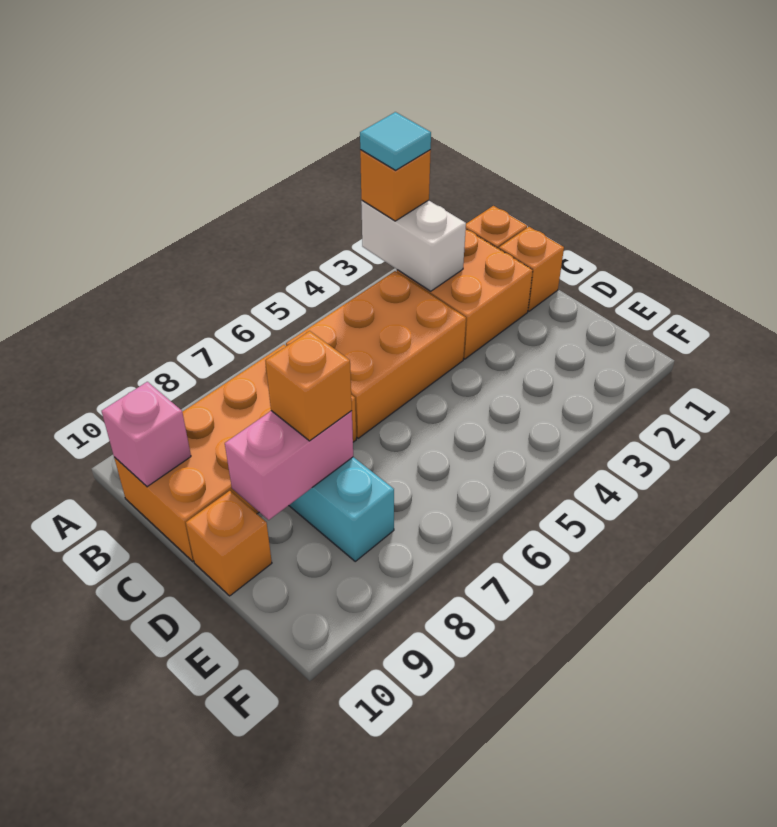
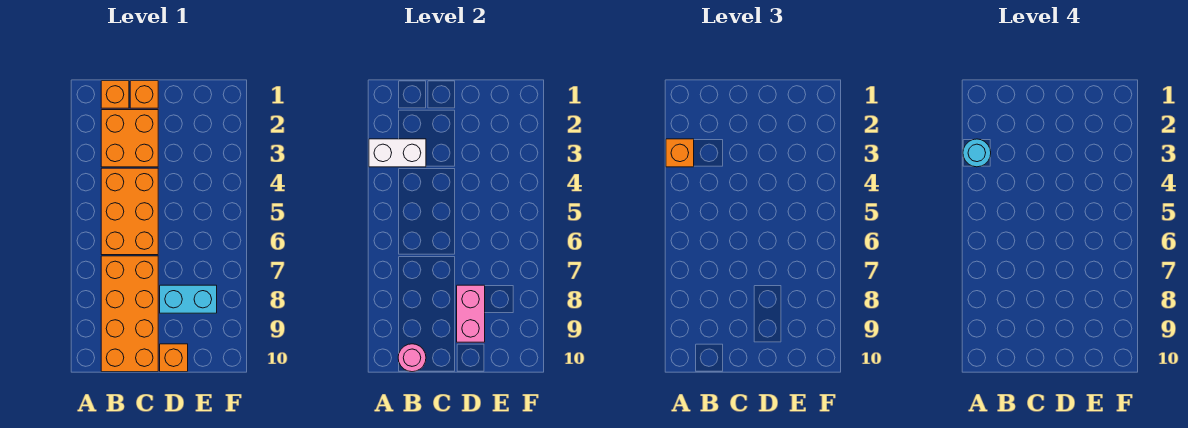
cyan tile A3 level 4 -> cyan round brick A3 level 4
pink brick B10 level 2 -> pink round brick B10 level 2
orange brick D8 level 3 -> none

